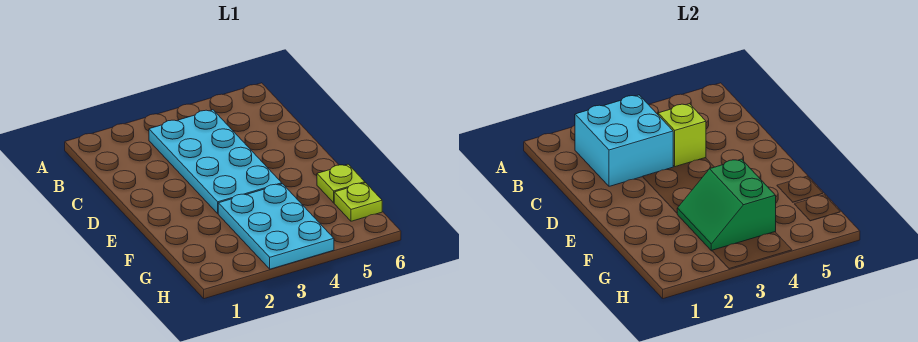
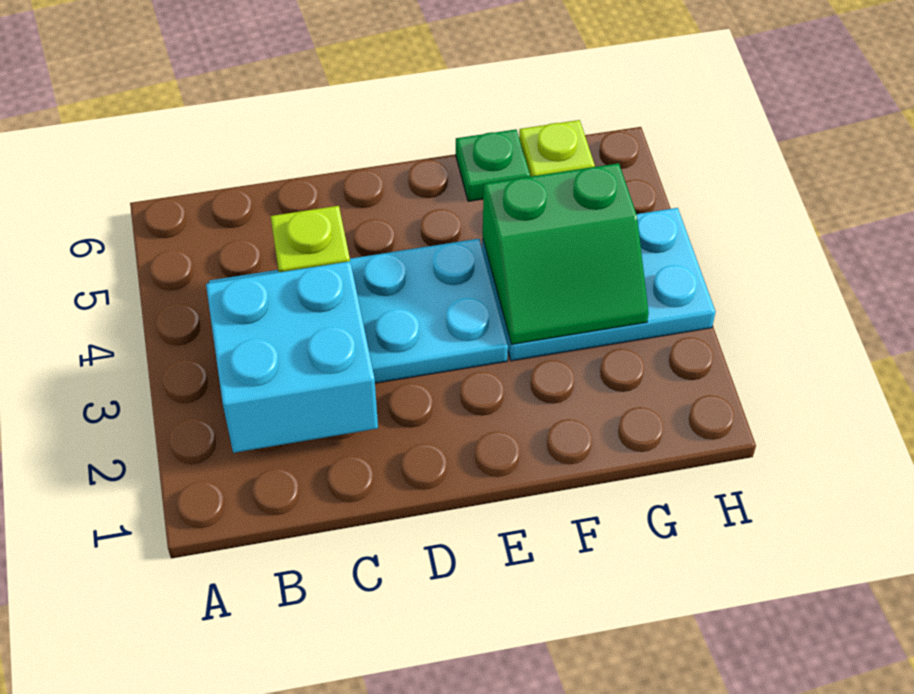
lime plate F6 level 1 -> green plate F6 level 1

